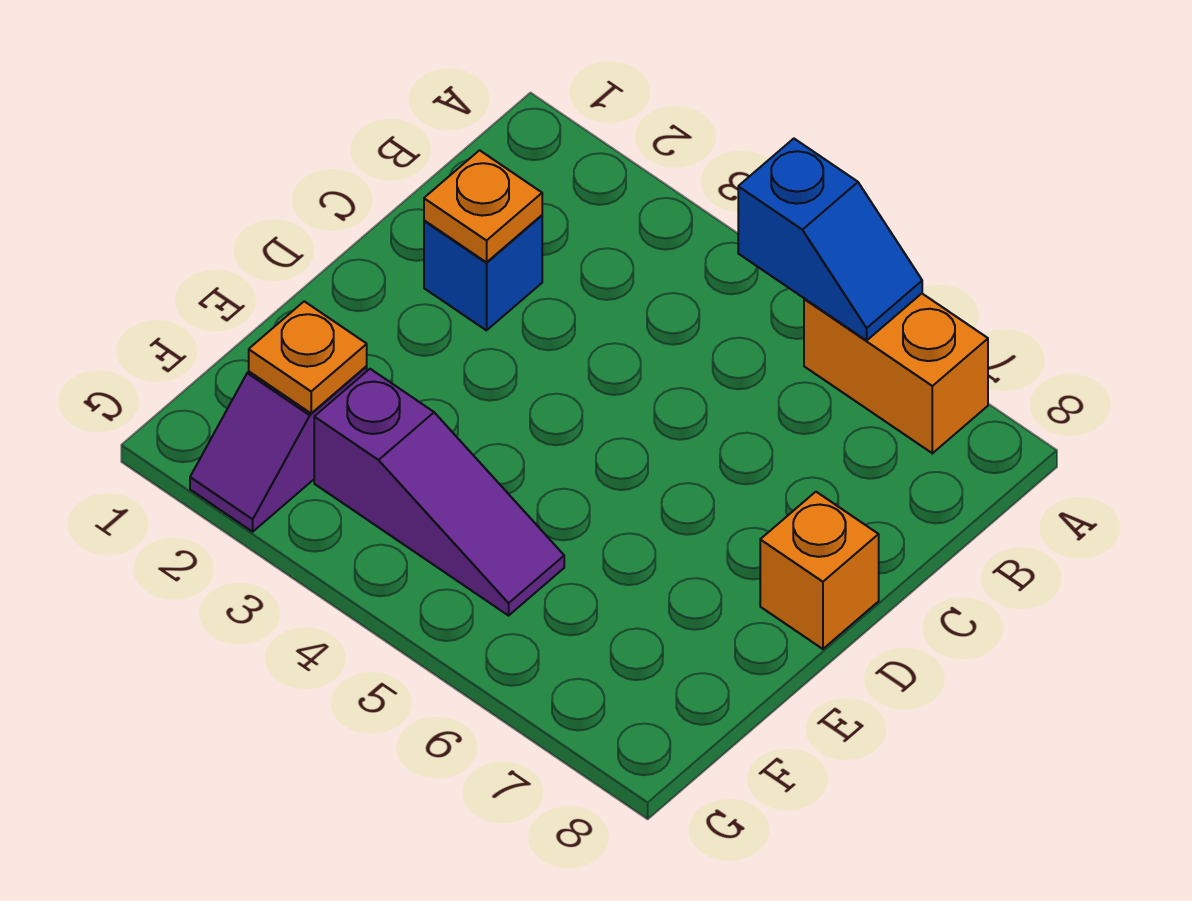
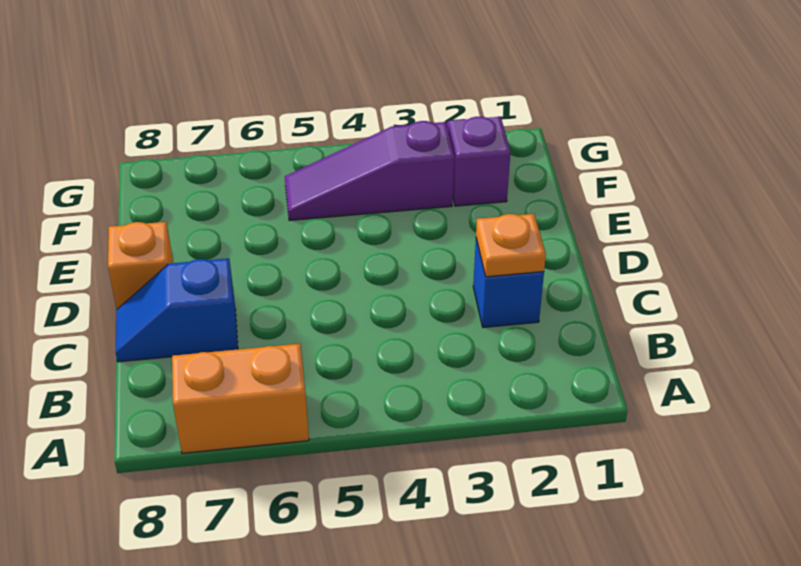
blue slope A5:A6 level 2 top 5 -> blue slope C7:C8 level 1 top 7
orange plate F2 level 2 -> none

